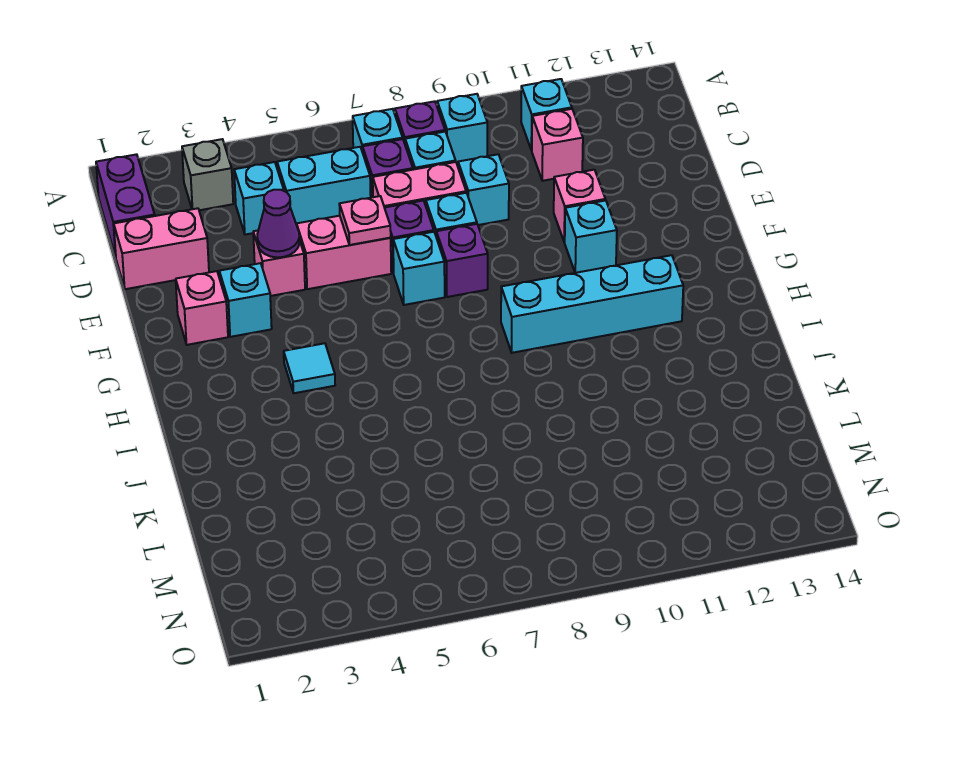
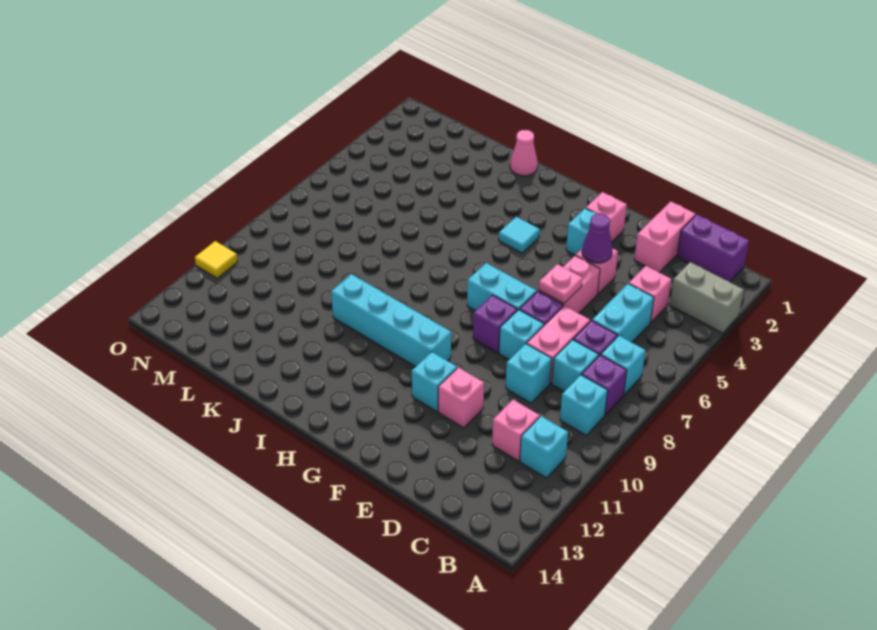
grey brick B3 level 1 -> grey brick A3:B3 level 1
cyan brick C4 level 1 -> pink brick C4 level 1
cyan brick F7 level 1 -> cyan brick F7:G7 level 1
cyan brick H9:H12 level 1 -> cyan brick G10:J10 level 1
none -> pink cone J1 level 1
none -> yellow tile O11 level 1

